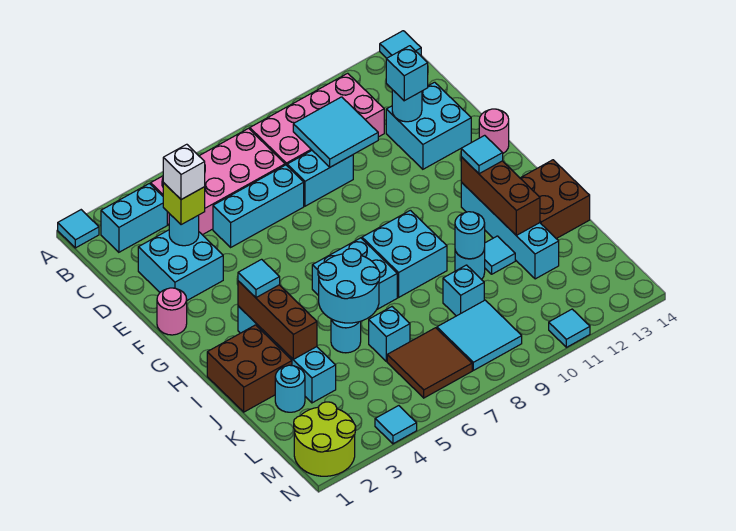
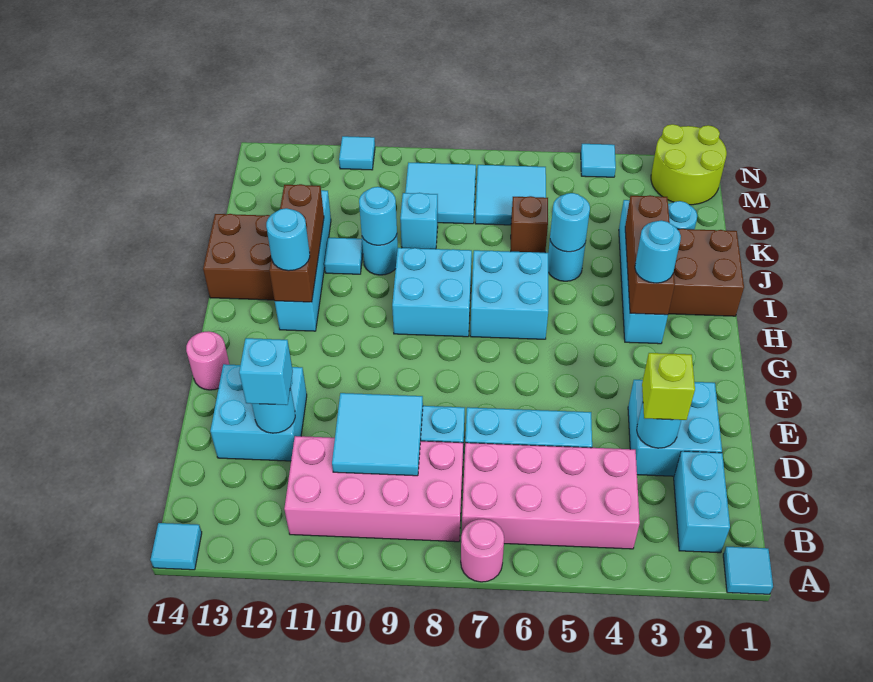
cyan brick B2:B3 level 1 -> cyan brick B2:C2 level 1
white brick D3 level 4 -> none
pink round brick F1 level 1 -> pink round brick A7 level 1
cyan tile H3 level 3 -> cyan round brick H3 level 3
cyan tile H12 level 3 -> cyan round brick H12 level 3
cyan round brick I5:J6 level 2 -> cyan round brick J5 level 2
cyan brick K6 level 1 -> brown brick K6 level 1
brown tile L6:M7 level 1 -> cyan tile L6:M7 level 1

